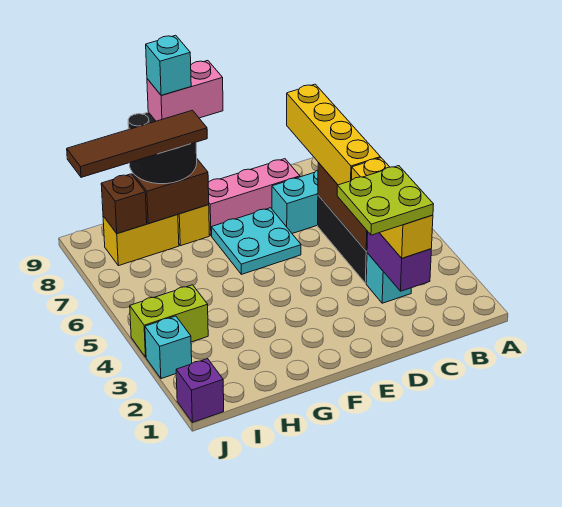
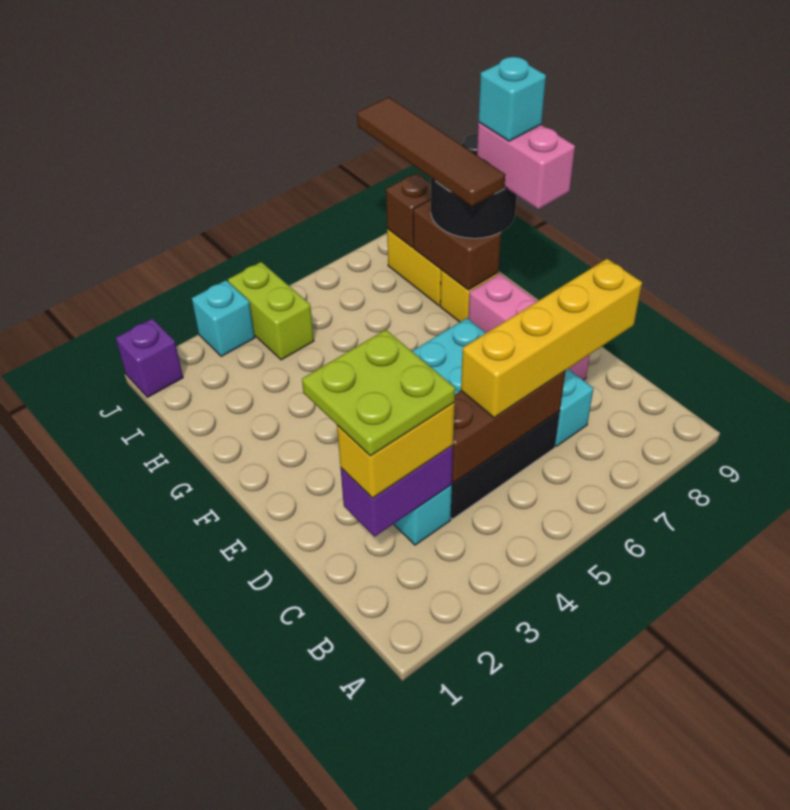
yellow brick C2:C4 level 3 -> yellow brick C2:C3 level 3

